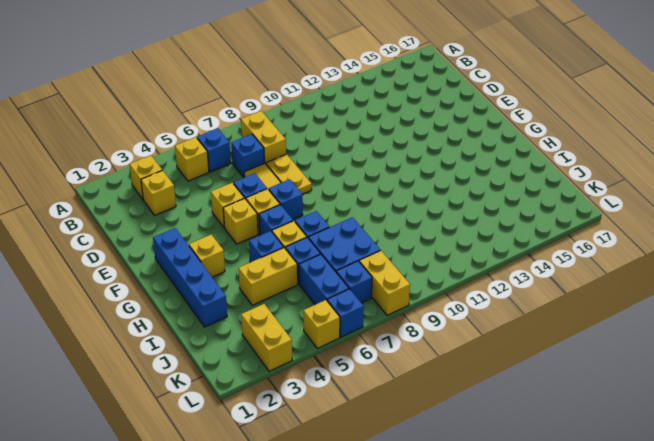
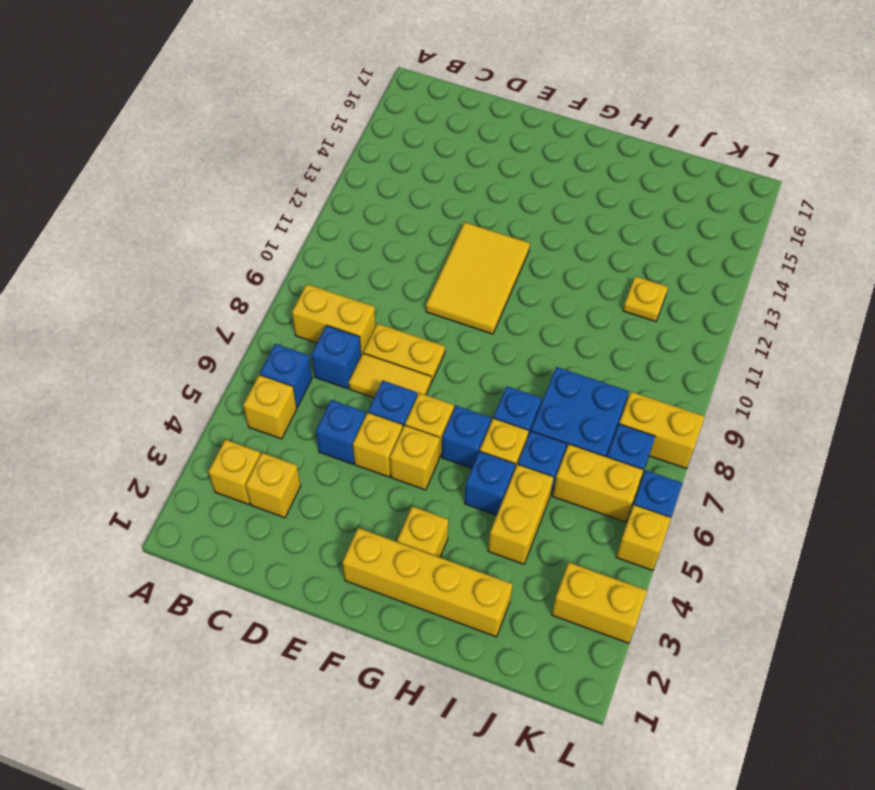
none -> yellow tile E10:F12 level 1
blue brick F2:I2 level 1 -> yellow brick F2:I2 level 1
blue brick F7 level 1 -> blue brick D5 level 1
blue brick J6:K6 level 1 -> yellow brick J6:K6 level 1
none -> yellow plate J12 level 1

